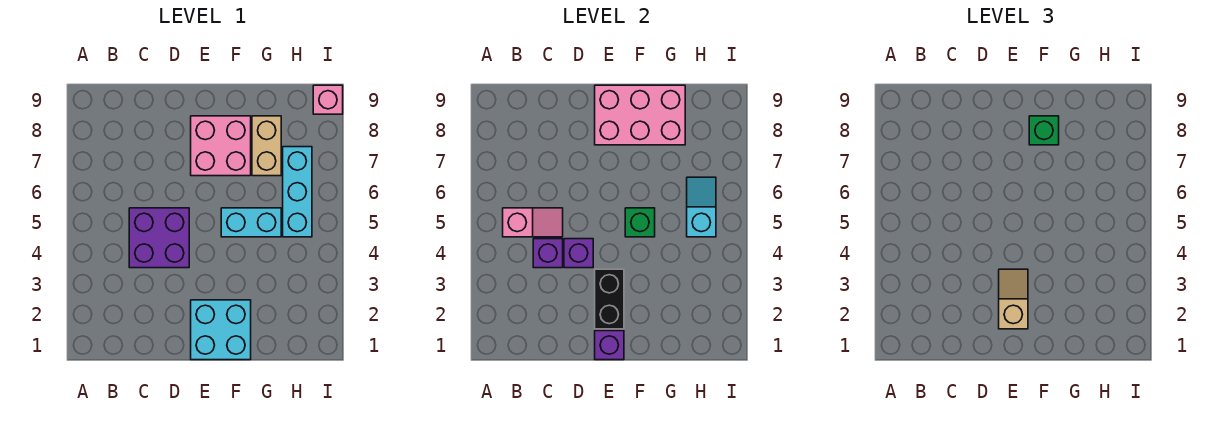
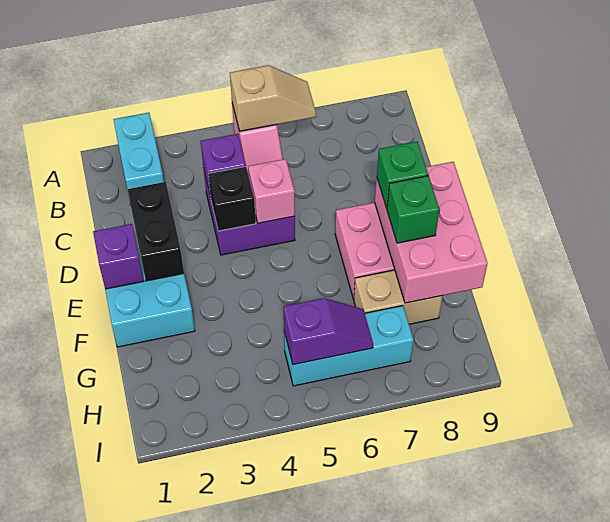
purple brick D4 level 2 -> black brick D4 level 2
black brick E2:E3 level 2 -> black brick D2:E2 level 2
tan slope E2:E3 level 3 top 2 -> tan slope B5:B6 level 3 top 5
cyan brick F5:G5 level 1 -> cyan brick A2:B2 level 1
green brick F5 level 2 -> green brick E8 level 3
cyan slope H5:H6 level 2 top 5 -> purple slope H5:H6 level 2 top 5
pink brick I9 level 1 -> pink brick D5 level 2

